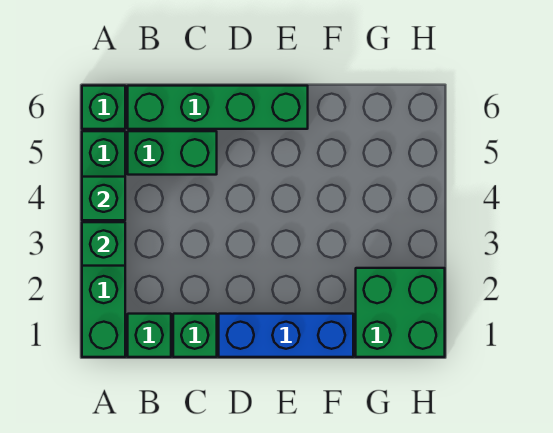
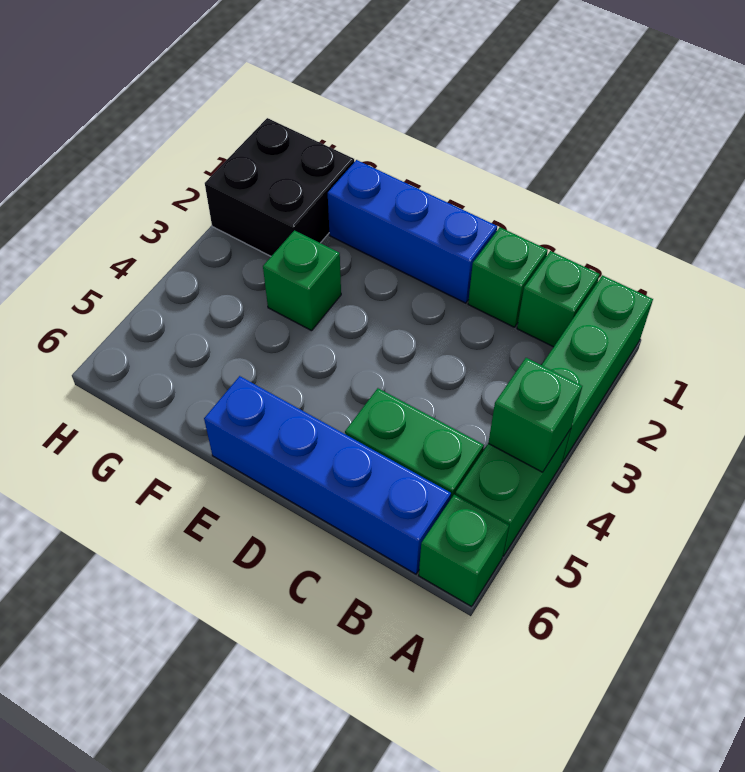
green brick A3 level 2 -> green brick F3 level 1
green brick B6:E6 level 1 -> blue brick B6:E6 level 1
green brick G1:H2 level 1 -> black brick G1:H2 level 1

